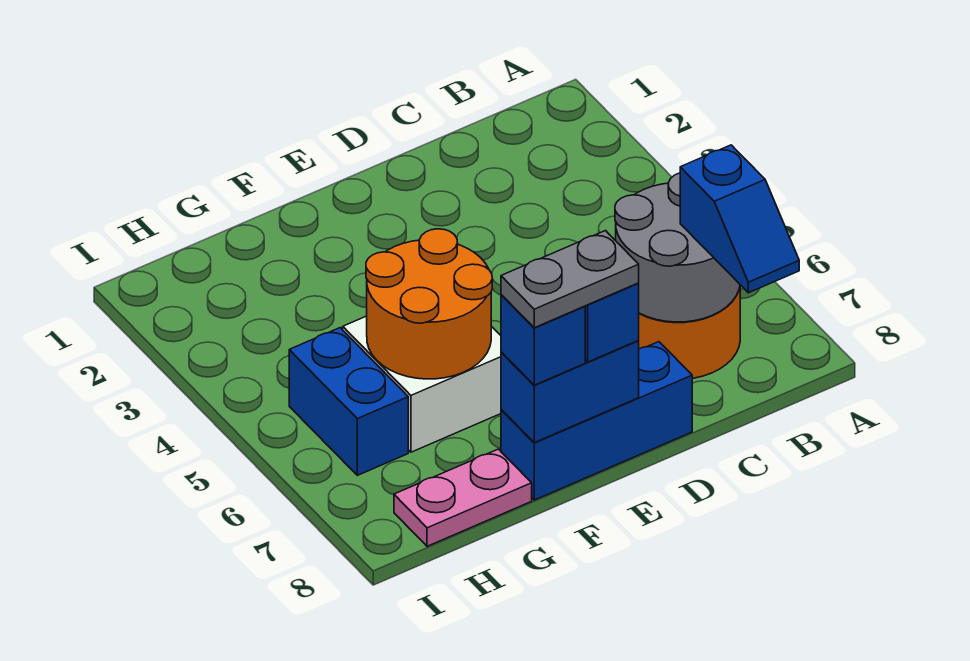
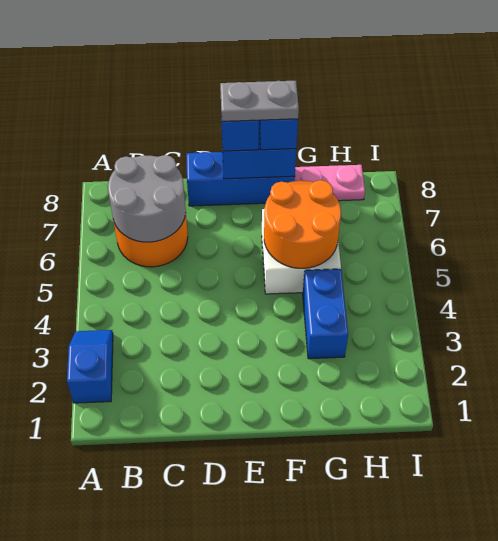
blue slope B7:B8 level 3 top 7 -> blue slope A2:A3 level 1 top 2
blue brick H5:H6 level 1 -> blue brick G3:G4 level 1

